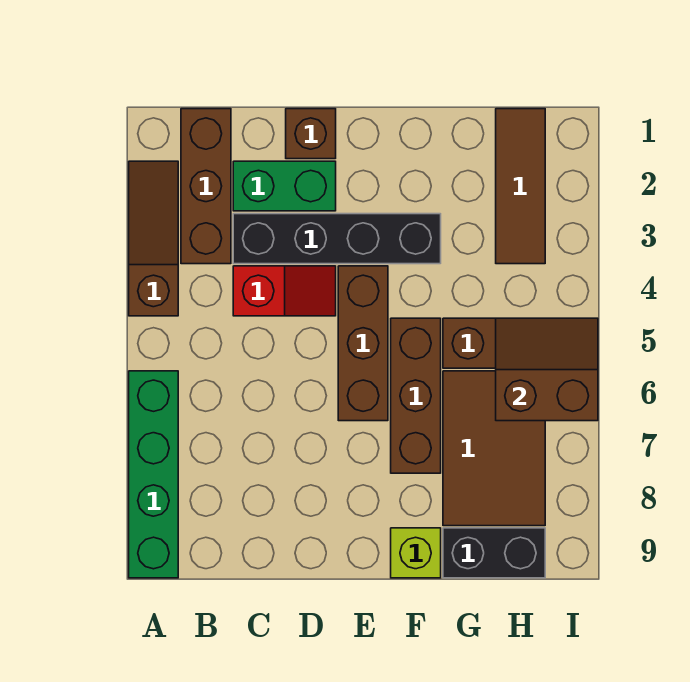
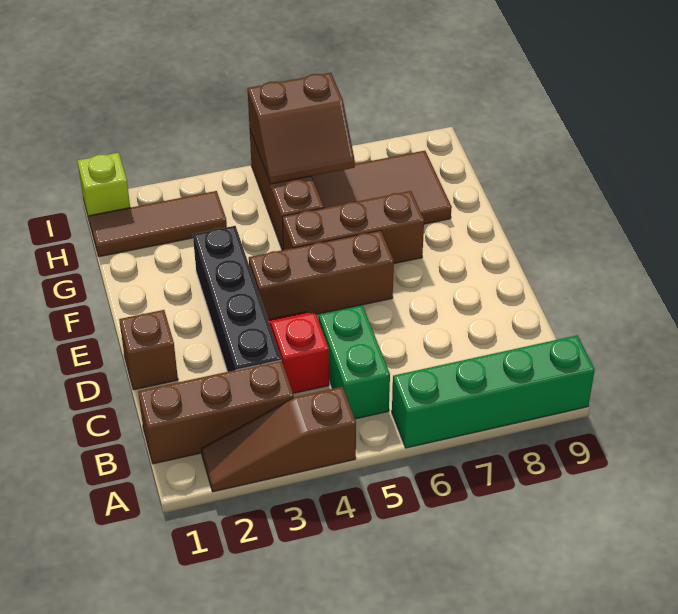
green brick C2:D2 level 1 -> green brick B5:C5 level 1
lime brick F9 level 1 -> lime brick I1 level 1
black brick G9:H9 level 1 -> none
brown slope H5:I6 level 2 top 6 -> brown slope H5:I6 level 2 top I

